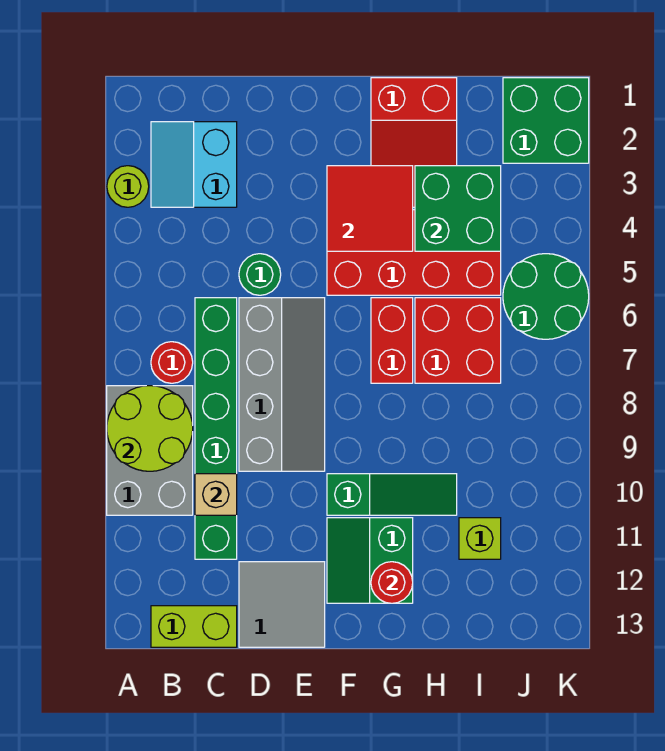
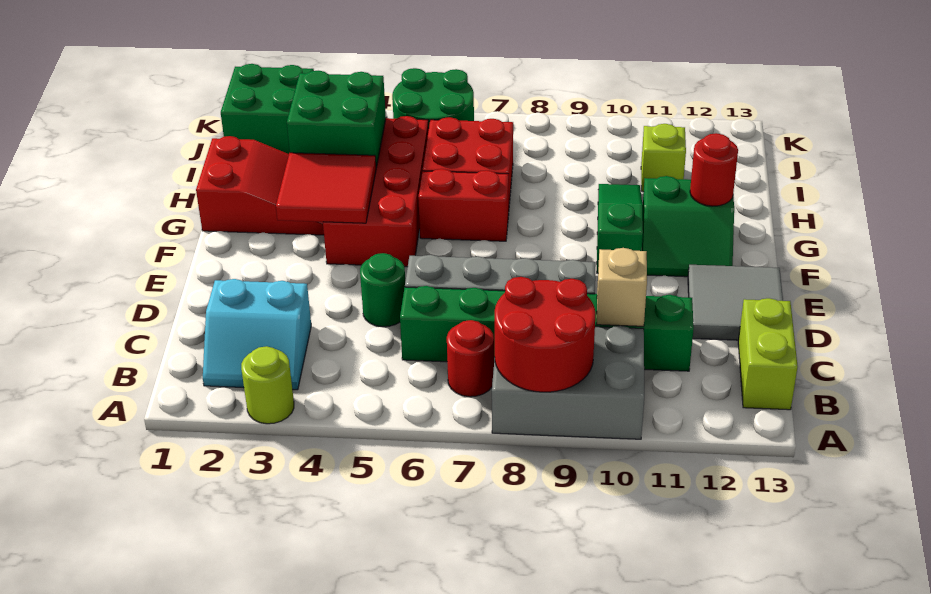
lime round brick A8:B9 level 2 -> red round brick A8:B9 level 2

